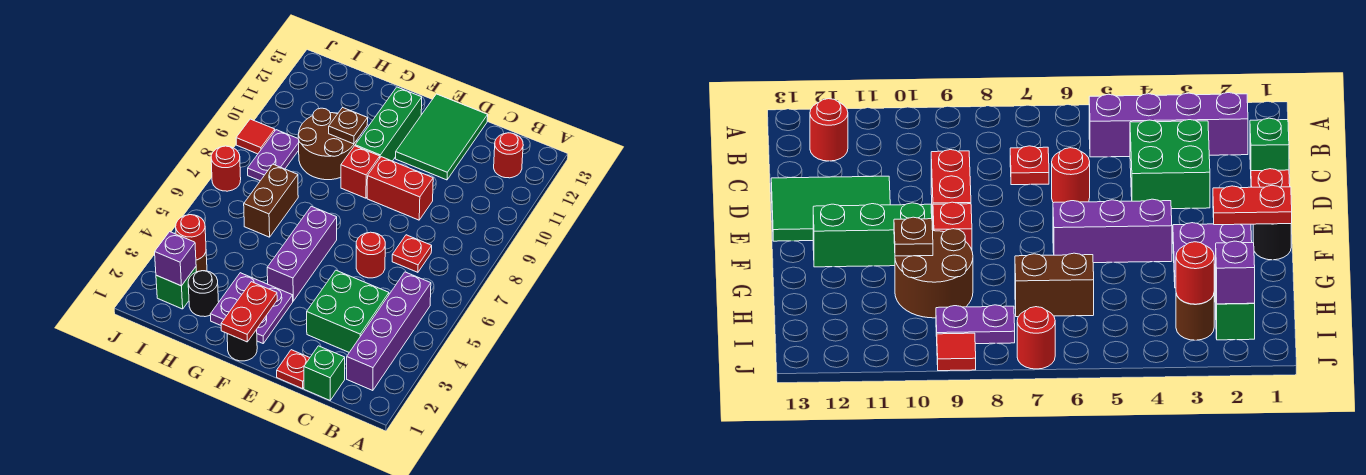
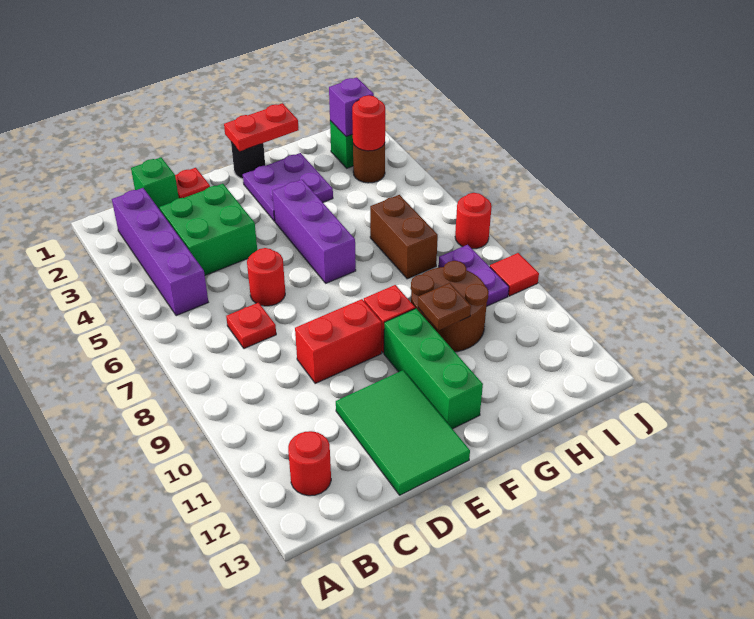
red plate F1:F2 level 2 -> red plate F1:G1 level 2
black round brick H2 level 1 -> none

